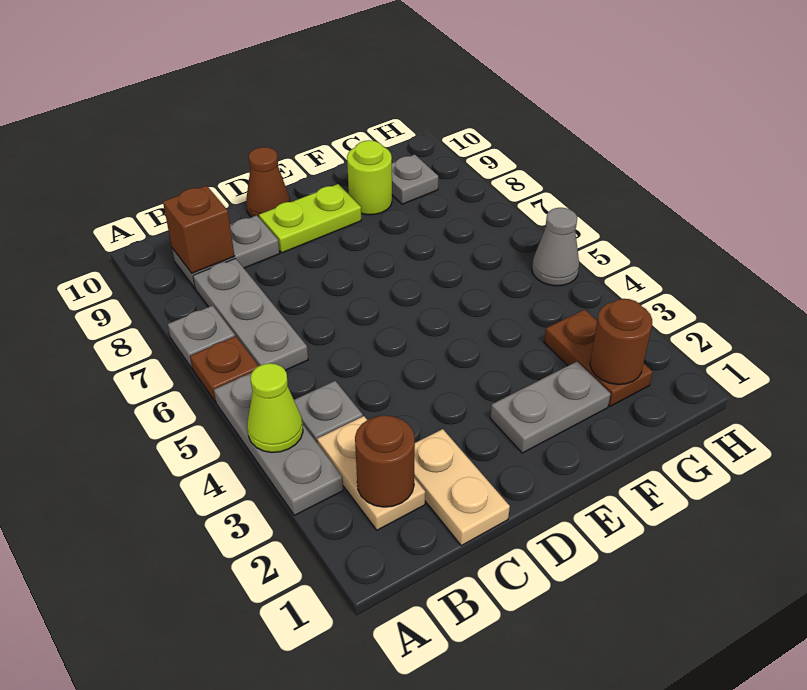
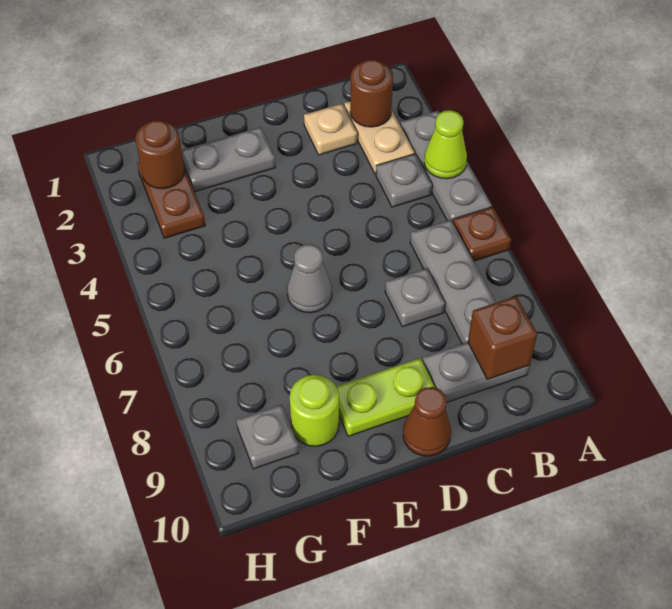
grey plate A7 level 1 -> grey plate C7 level 1
tan plate C1:C2 level 1 -> tan plate C2 level 1
grey cone H5 level 1 -> grey cone E6 level 1

